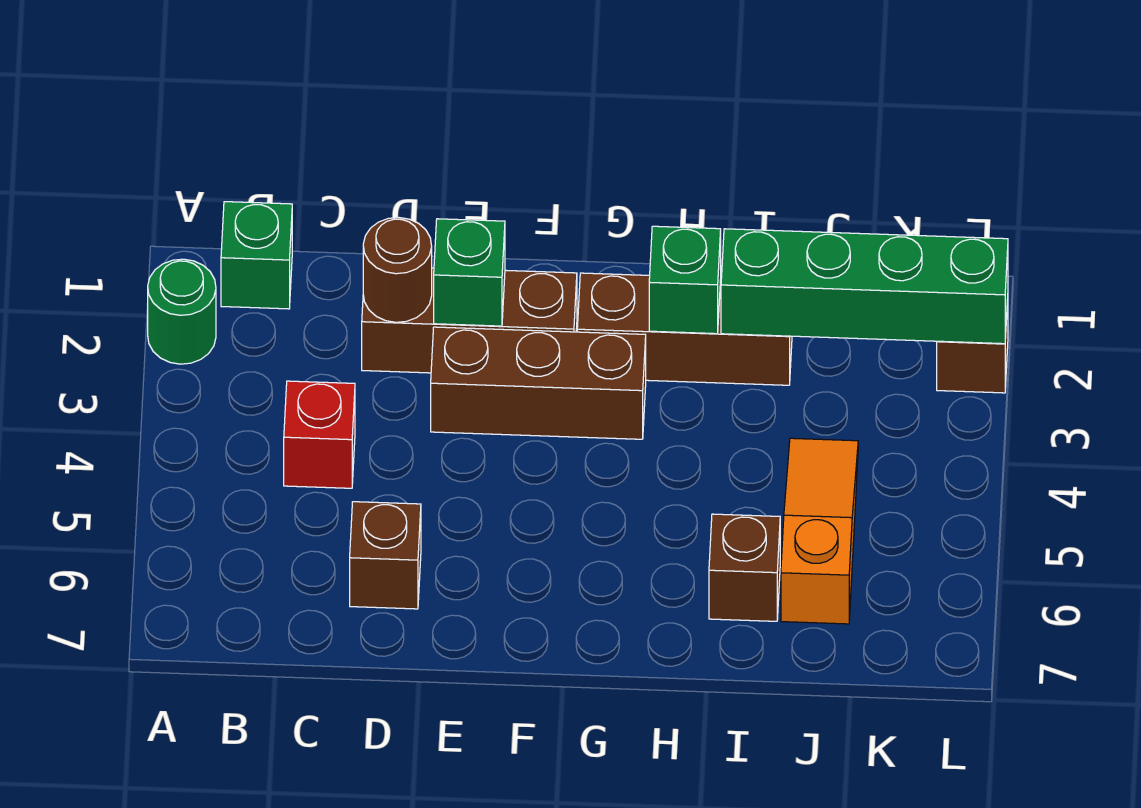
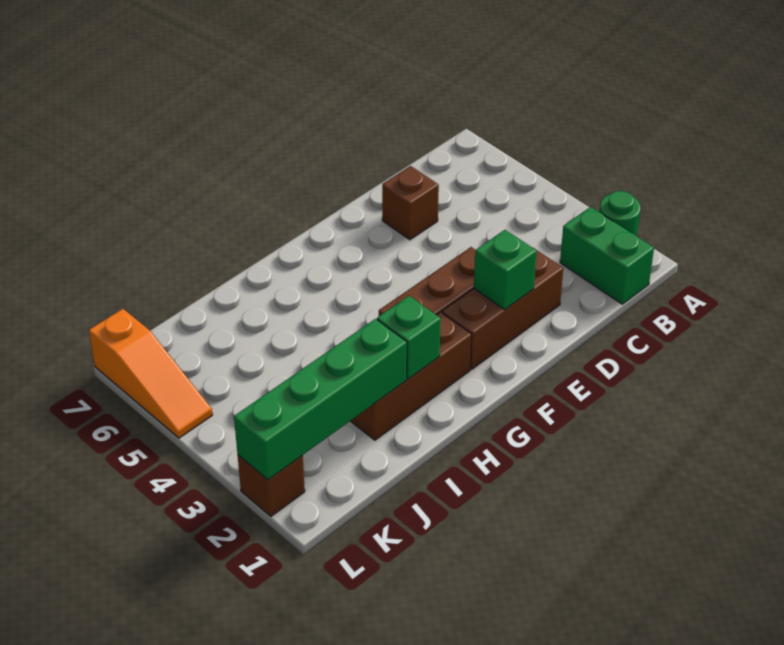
green brick B1 level 1 -> green brick B1:B2 level 1
red brick C4 level 1 -> none
brown round brick D2 level 2 -> none
brown brick I6 level 1 -> none
orange slope J4:J6 level 1 top 6 -> orange slope L5:L7 level 1 top 7

